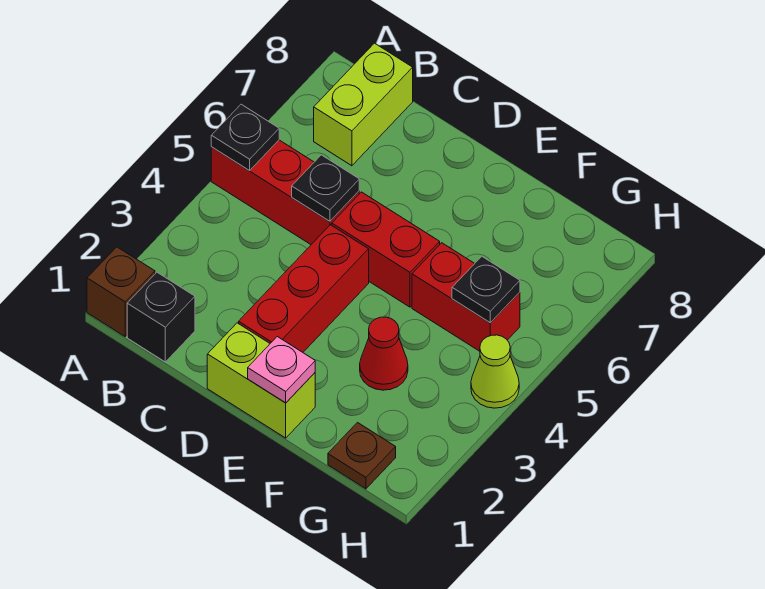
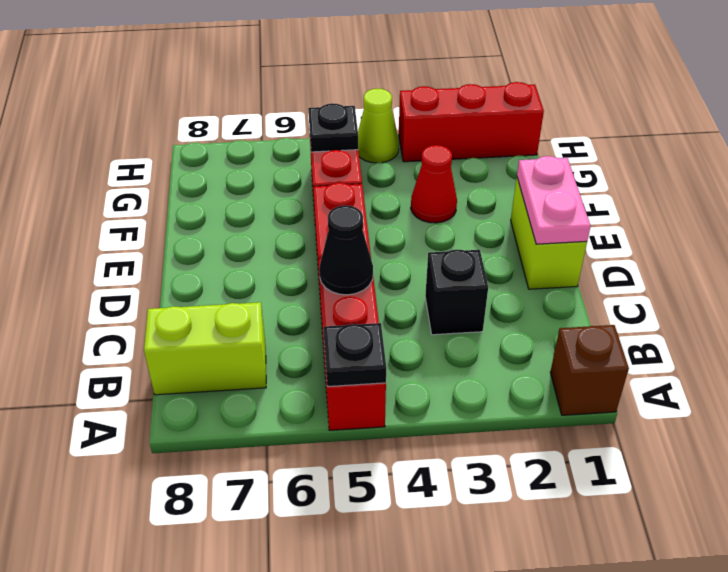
black brick B1 level 1 -> black brick C3 level 1
black plate C5 level 2 -> black cone C5 level 2
red brick D2:D4 level 1 -> red brick H1:H3 level 1
pink plate E1 level 2 -> pink plate D1:E1 level 2
brown plate G1 level 1 -> none

